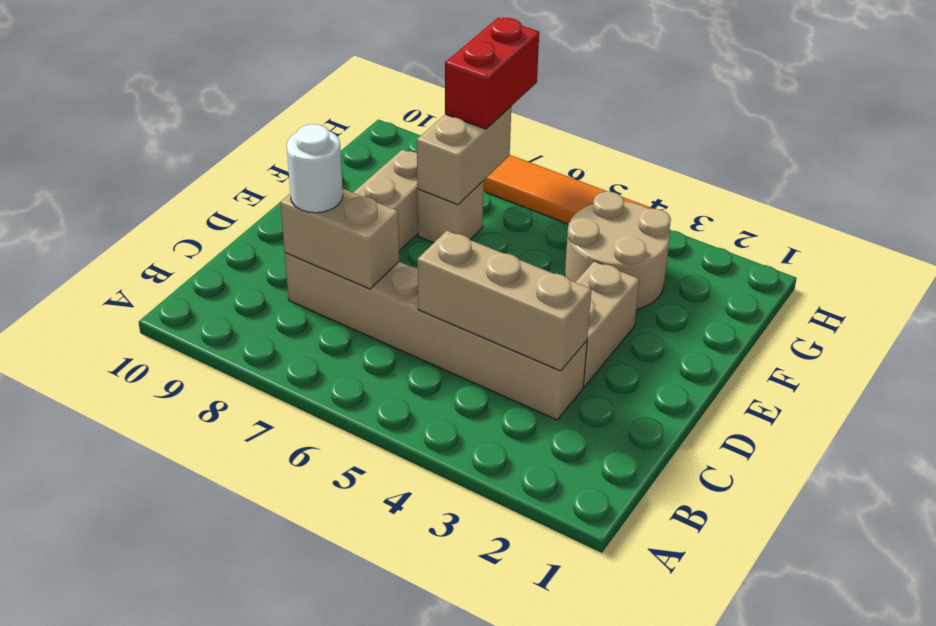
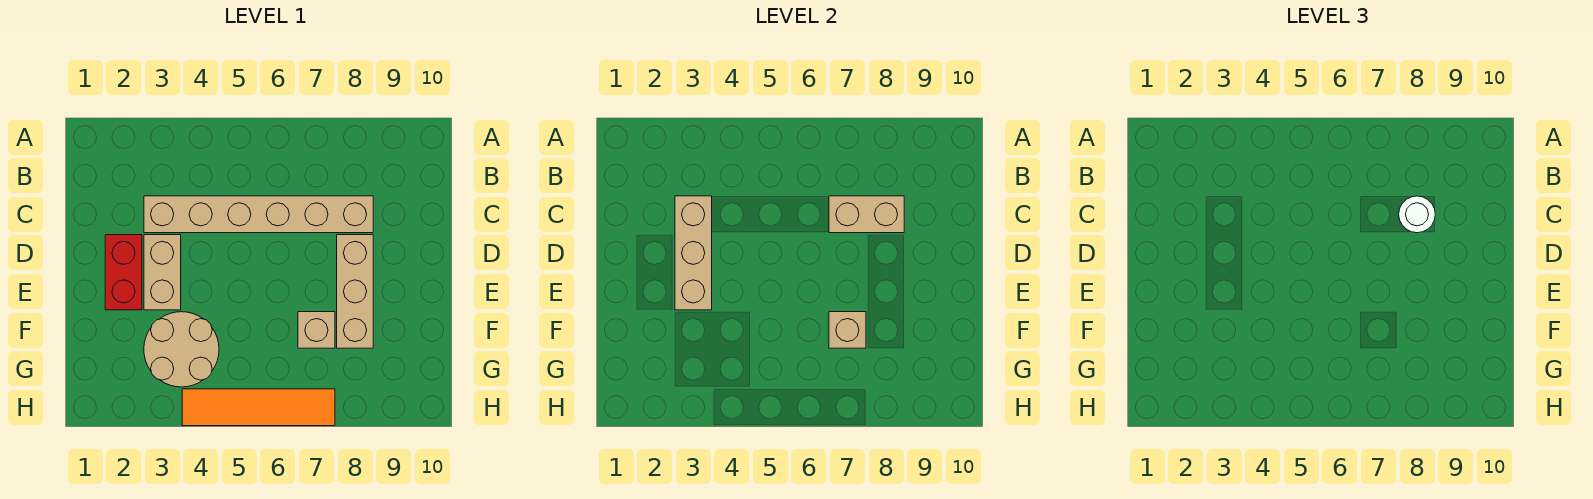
tan brick C3:C5 level 2 -> tan brick C3:E3 level 2
tan brick F7:G7 level 2 -> tan brick F7 level 2
red brick G7:H7 level 3 -> red brick D2:E2 level 1

